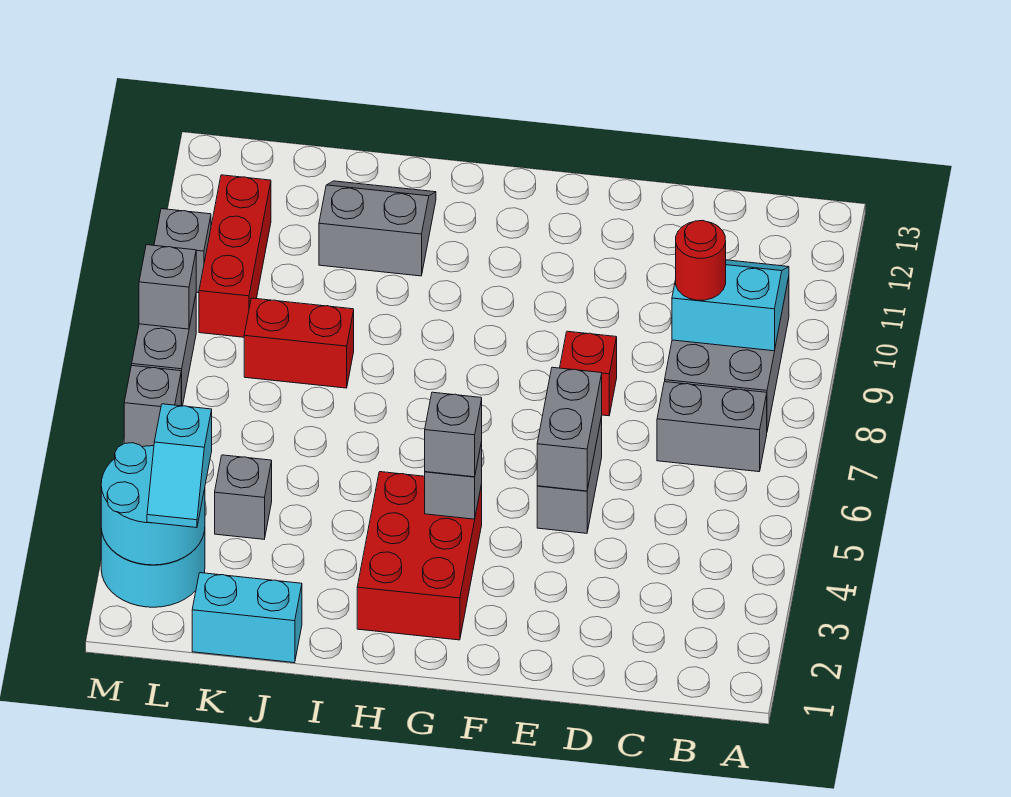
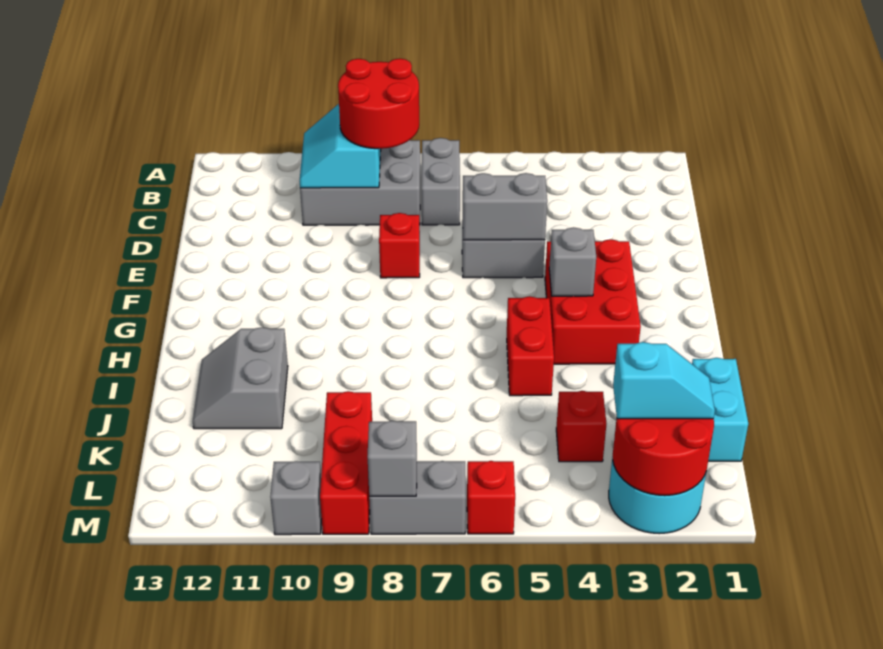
red round brick C9 level 3 -> red round brick B8:C9 level 3
red brick G2:H4 level 1 -> red brick F3:H4 level 1
grey brick G4 level 3 -> none
red brick J8:K8 level 1 -> red brick H5:I5 level 1
grey brick K4 level 1 -> red brick K4 level 1
cyan round brick L2:M3 level 2 -> red round brick L2:M3 level 2
red brick L9:L11 level 1 -> red brick K9:M9 level 1
grey brick M6 level 1 -> red brick M6 level 1

